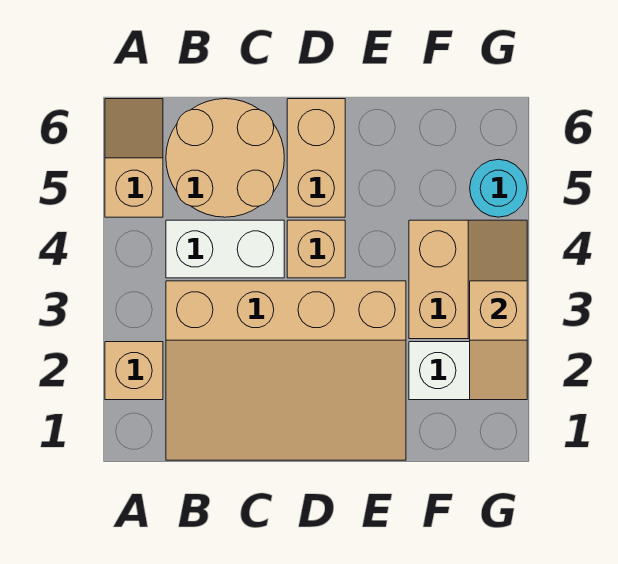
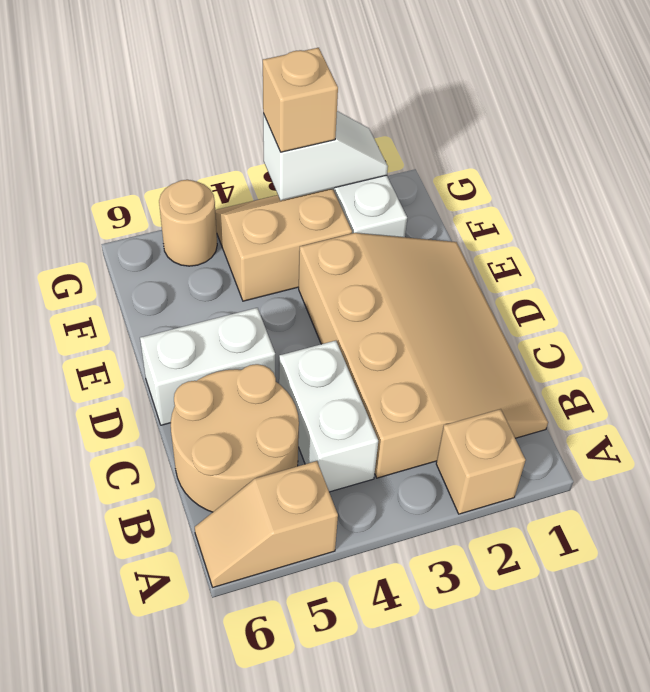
tan brick D4 level 1 -> tan brick G3 level 3
tan brick D5:D6 level 1 -> white brick D5:D6 level 1
tan slope G2:G3 level 2 top 3 -> white slope G2:G3 level 2 top 3
cyan round brick G5 level 1 -> tan round brick G5 level 1

